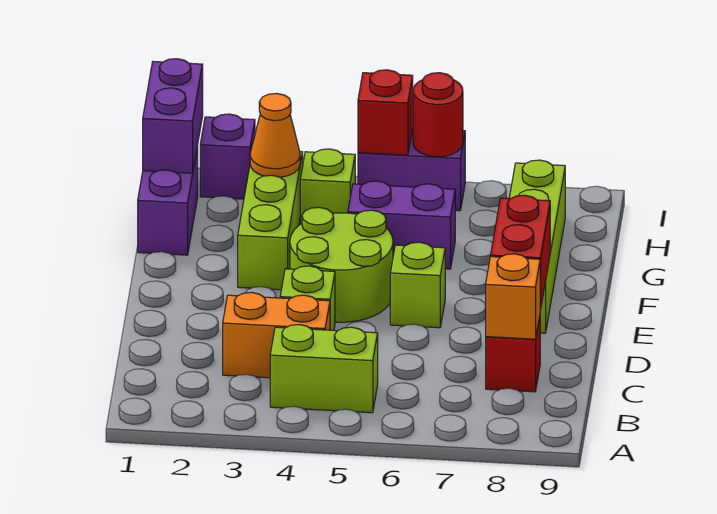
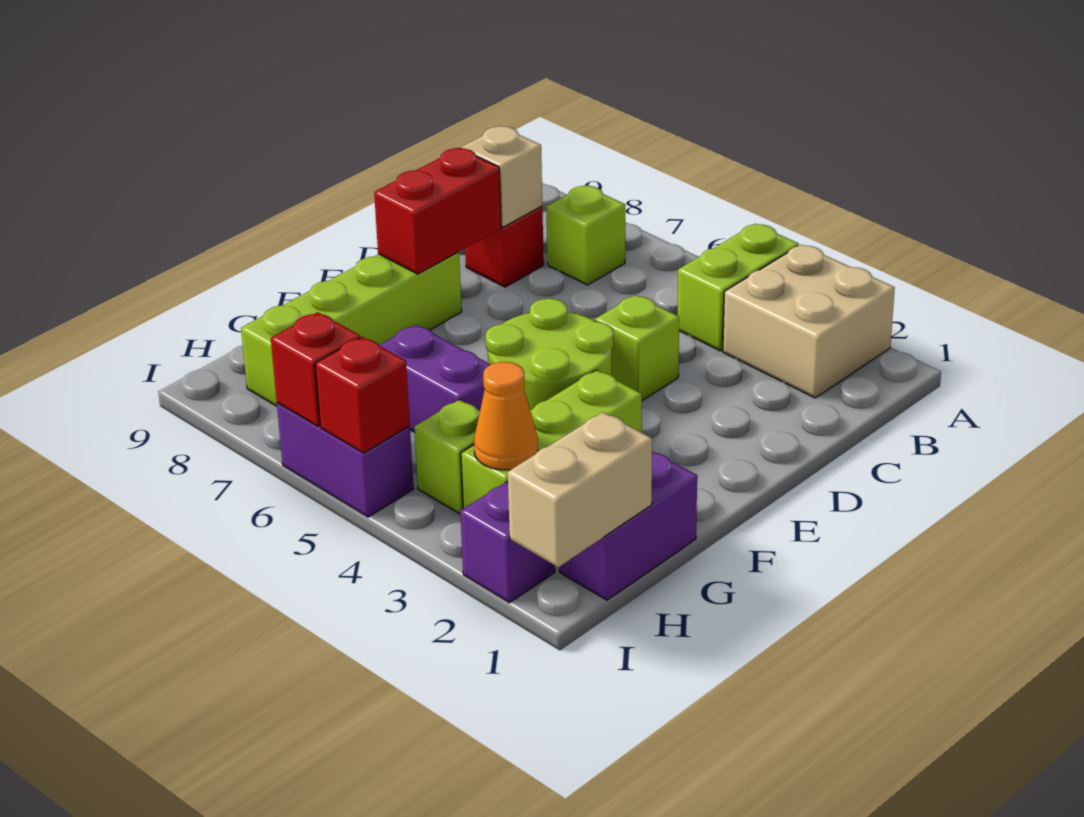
none -> tan brick A2:B3 level 1
lime brick B4:B5 level 1 -> lime brick A4:B4 level 1
orange brick C3:C4 level 1 -> none
orange brick C8 level 2 -> tan brick C8 level 2
lime brick E6 level 1 -> lime brick B7 level 1
purple brick H1:I1 level 2 -> tan brick H1:I1 level 2
red round brick I6 level 2 -> red brick I6 level 2

